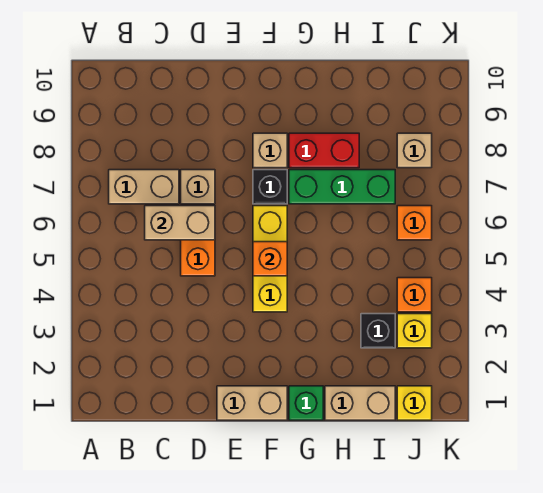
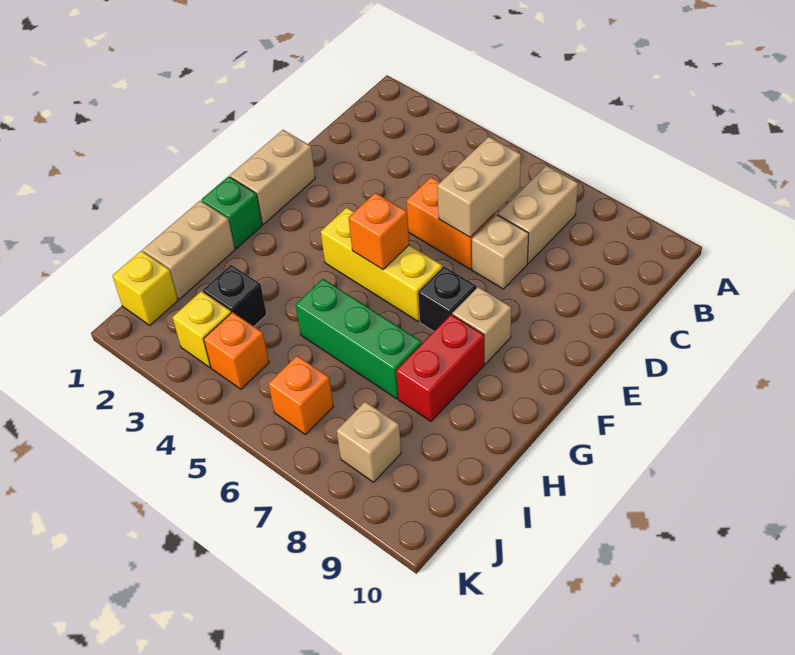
green brick G7:I7 level 1 -> green brick H5:H7 level 1

